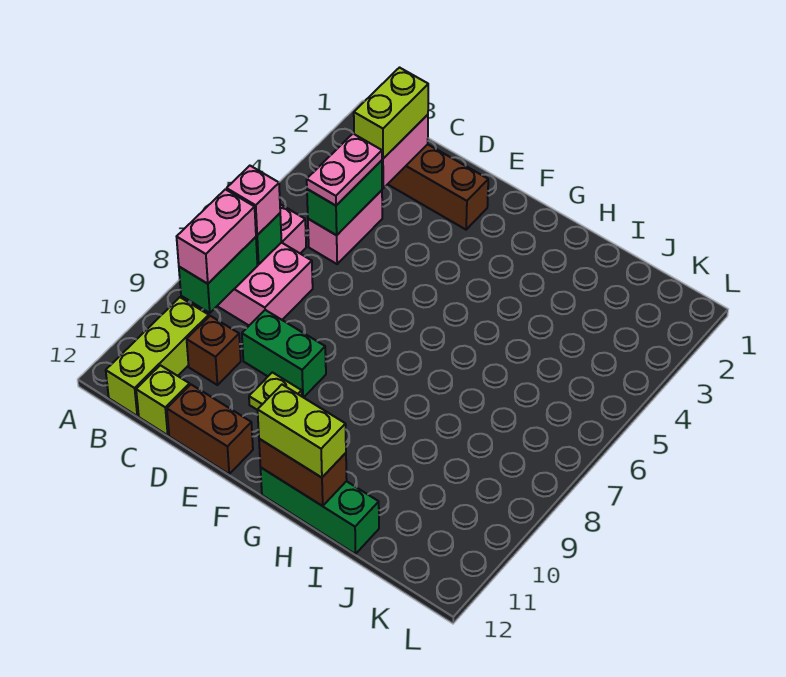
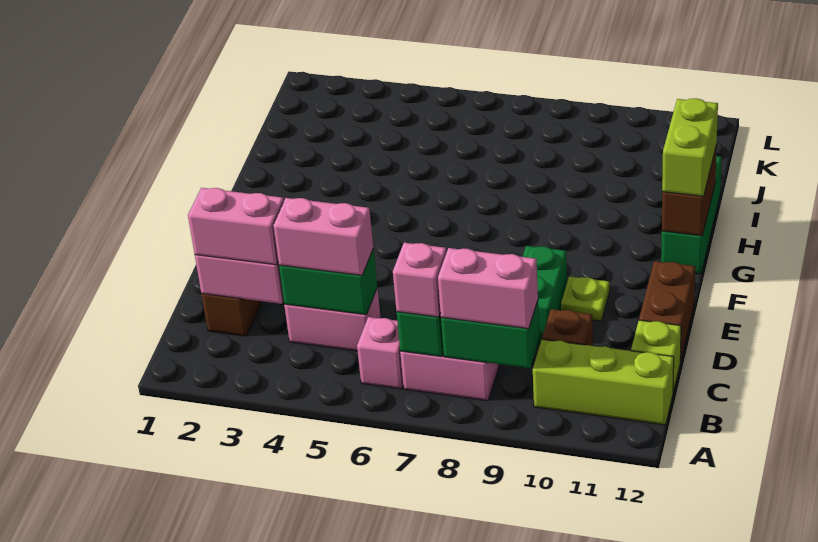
lime brick C2:C3 level 3 -> pink brick C2:C3 level 3
pink plate C4:C5 level 3 -> pink brick C4:C5 level 3

